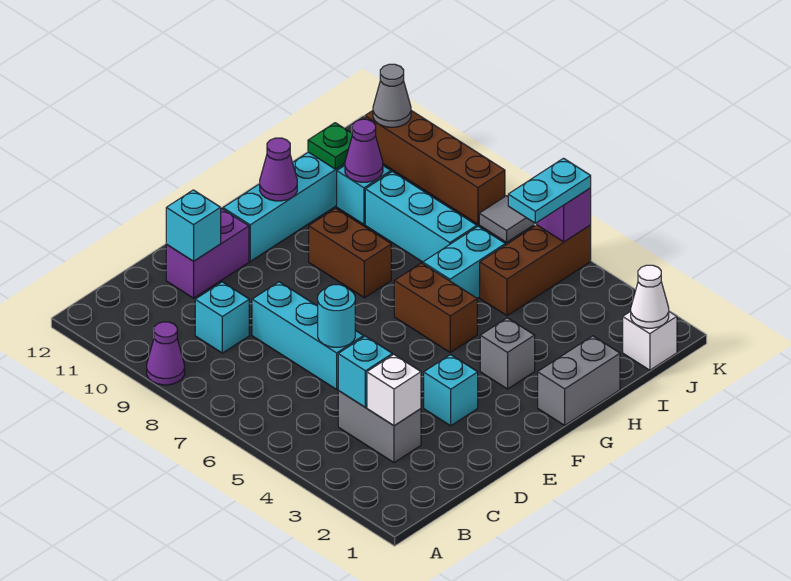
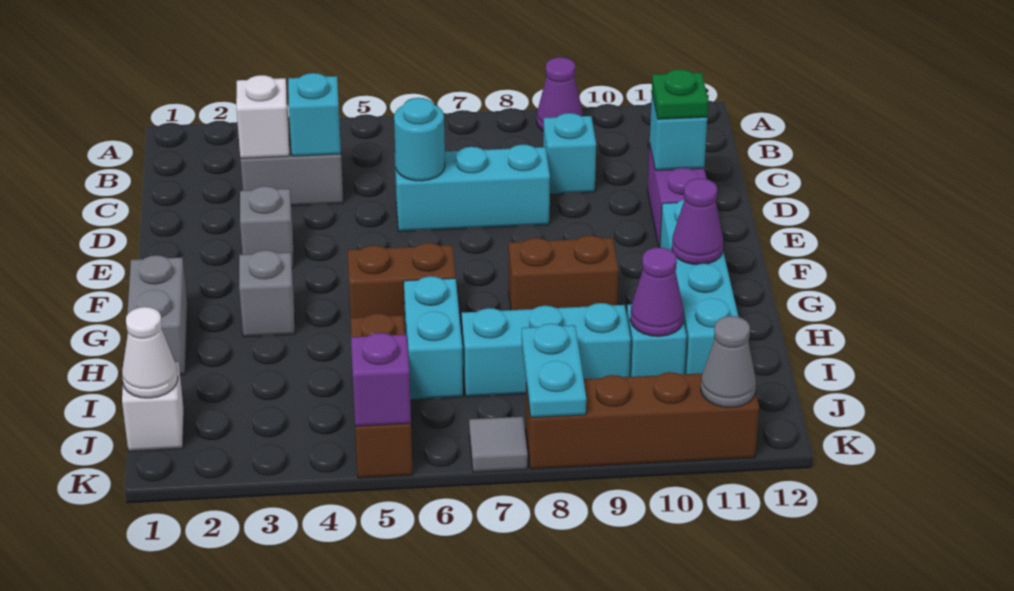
cyan brick E3 level 1 -> grey brick E3 level 1
green plate I11 level 2 -> green plate D11 level 3
cyan plate J5:K5 level 3 -> cyan plate J8:K8 level 2

